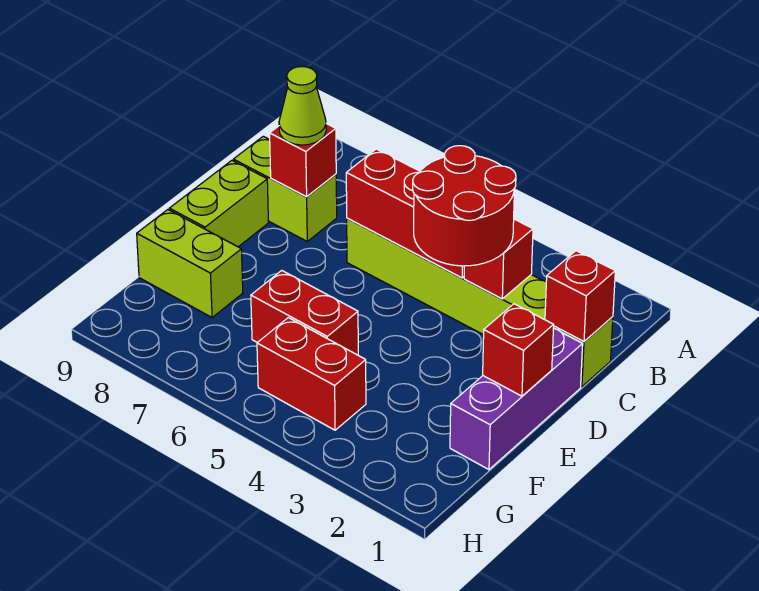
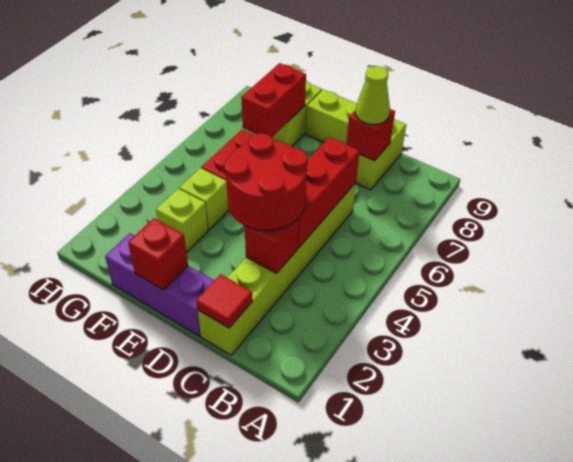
red brick C1 level 2 -> red tile C1 level 2
none -> lime brick F3 level 1
none -> lime brick F4 level 1
red brick G4:G5 level 1 -> red brick F7:F8 level 2

